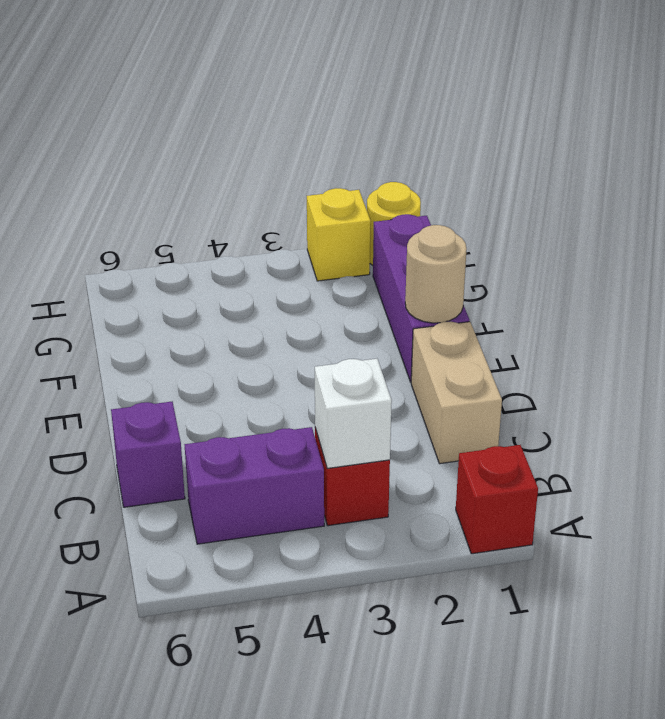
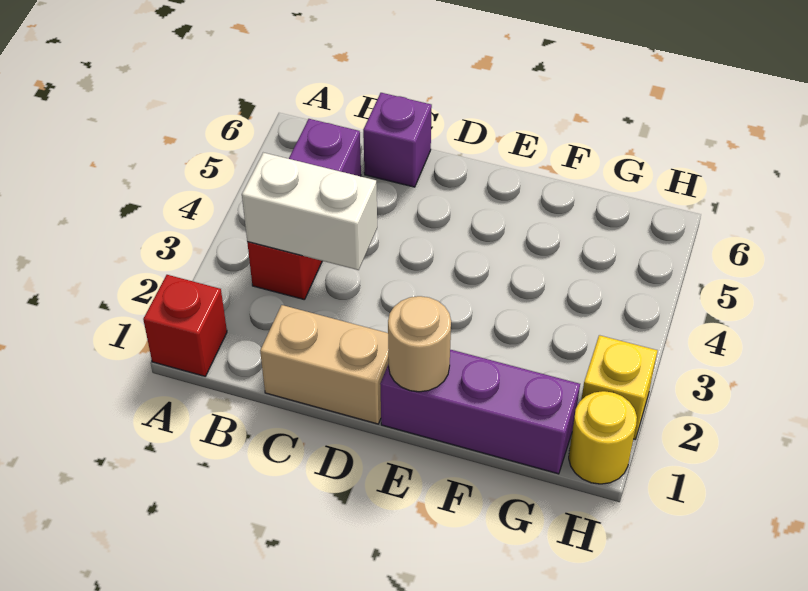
white brick B3 level 2 -> white brick B3:C3 level 2

